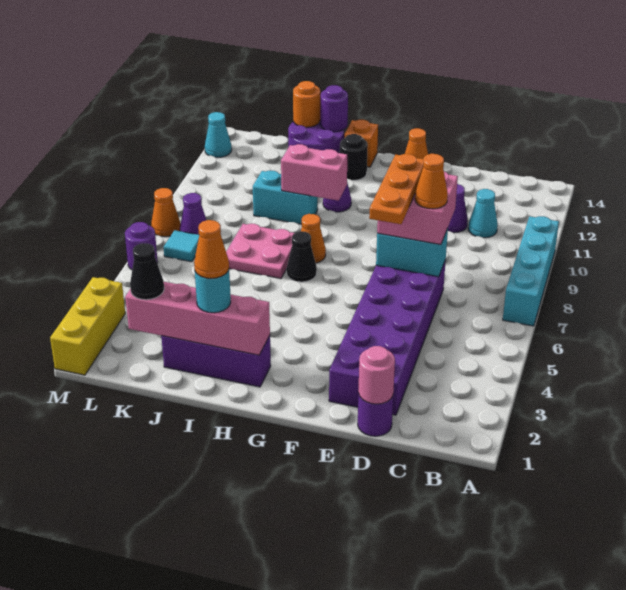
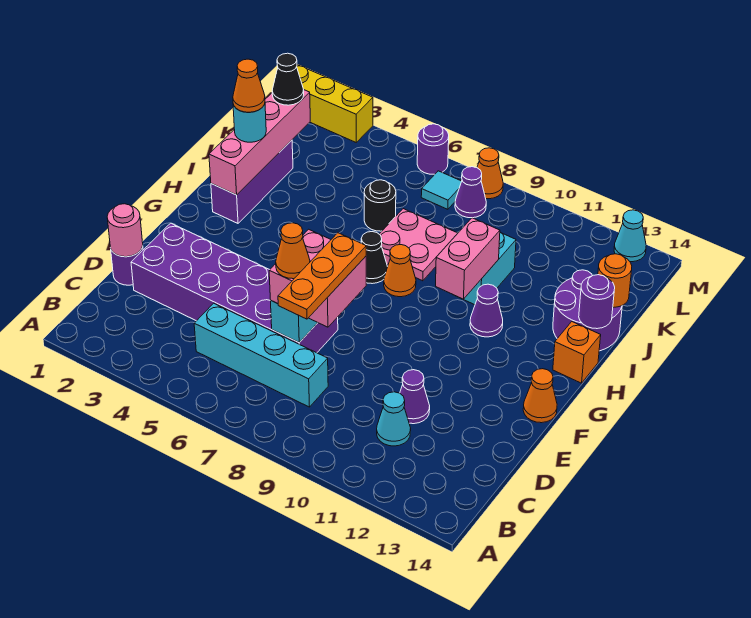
cyan brick A7:A10 level 1 -> cyan brick C5:C8 level 1
orange plate E6:E8 level 4 -> orange plate C8:E8 level 4
black round brick H13 level 1 -> black round brick J6 level 1

